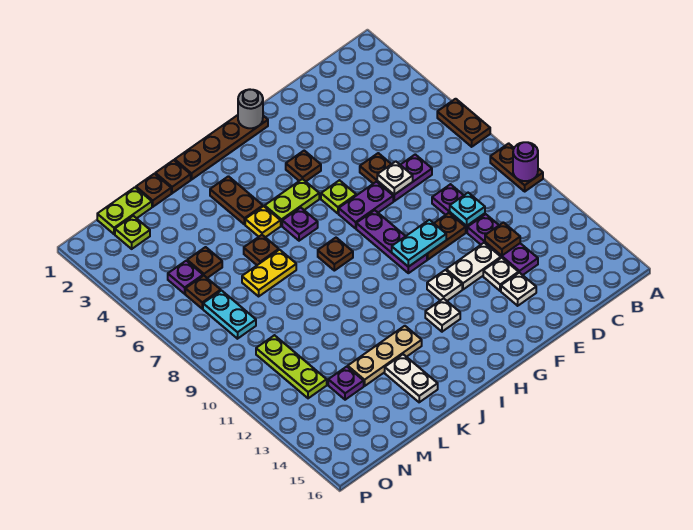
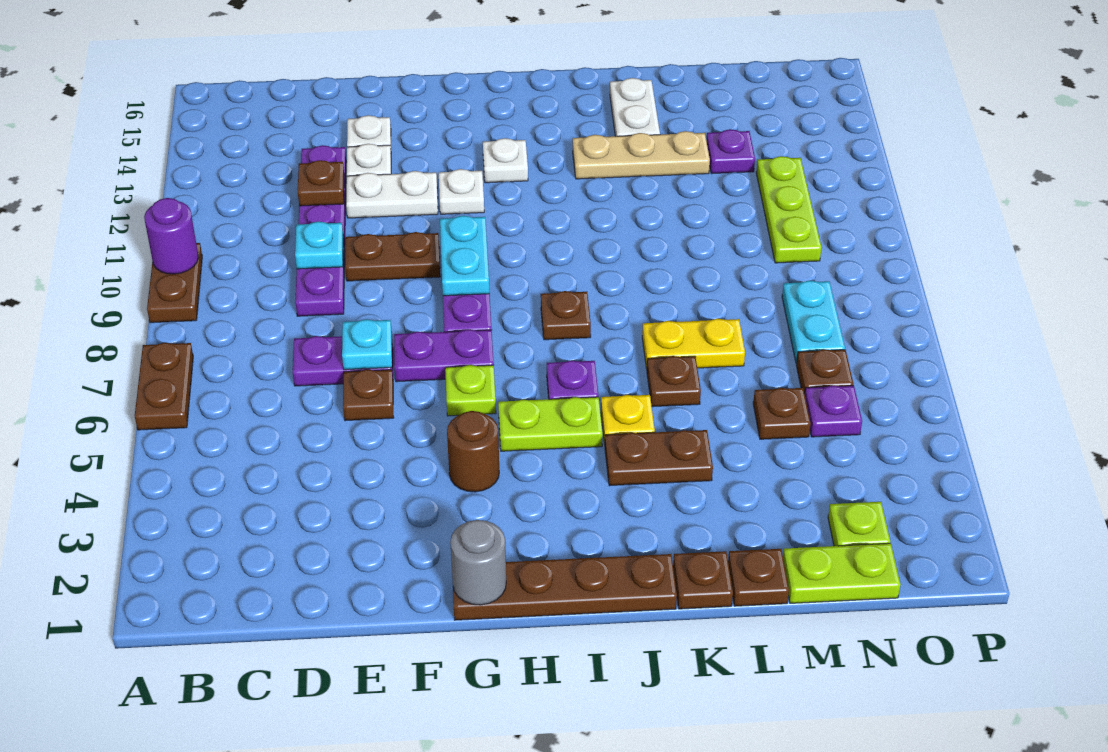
white plate E7 level 2 -> cyan plate E7 level 2
cyan plate F10:G10 level 2 -> cyan plate G9:G10 level 2
brown plate G4 level 1 -> brown round brick G4 level 1
brown plate J3:J4 level 1 -> brown plate J4:K4 level 1

